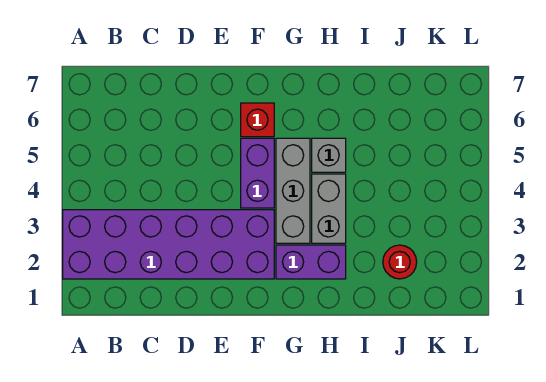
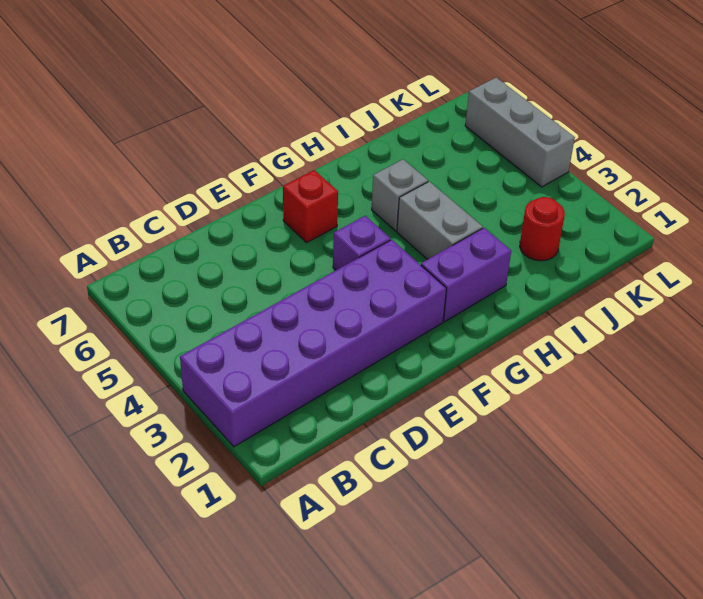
purple brick F4:F5 level 1 -> purple brick F4 level 1
grey brick G3:G5 level 1 -> grey brick L4:L6 level 1

